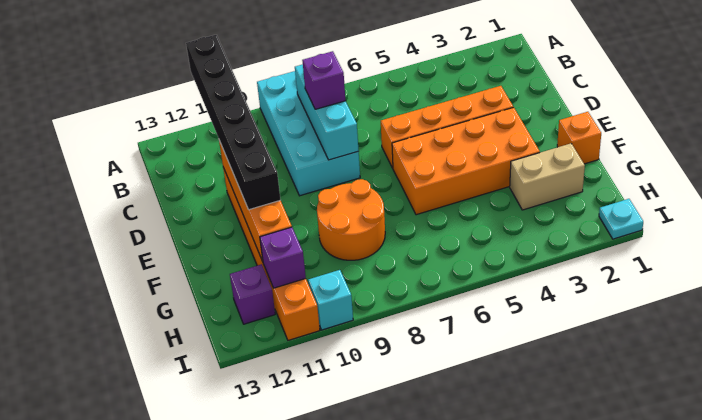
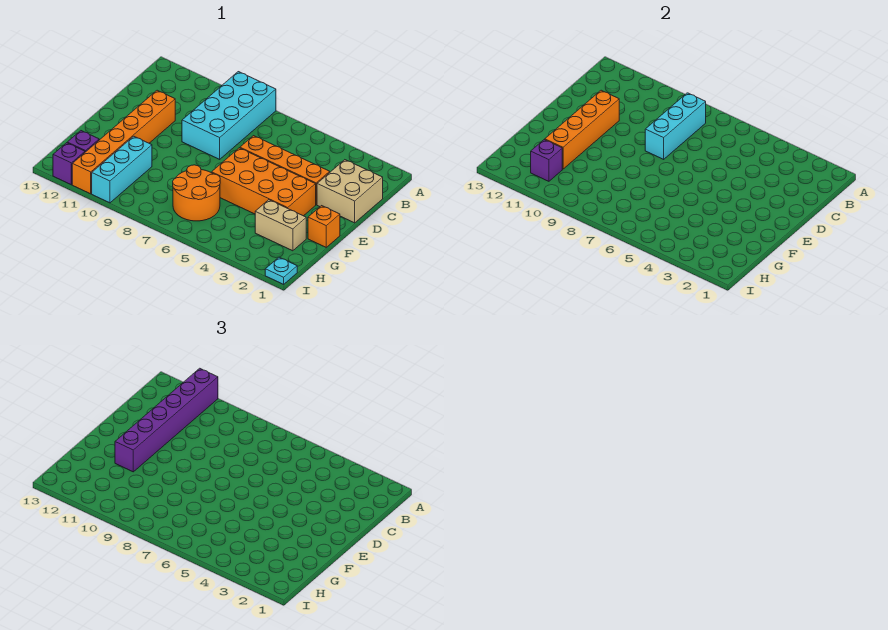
black brick A11:F11 level 3 -> purple brick A11:F11 level 3
none -> tan brick C1:D2 level 1
purple brick C8 level 3 -> purple brick I12 level 1
orange round brick F8:G9 level 1 -> orange round brick G6:H7 level 1
cyan brick I10 level 1 -> cyan brick G10:I10 level 1

